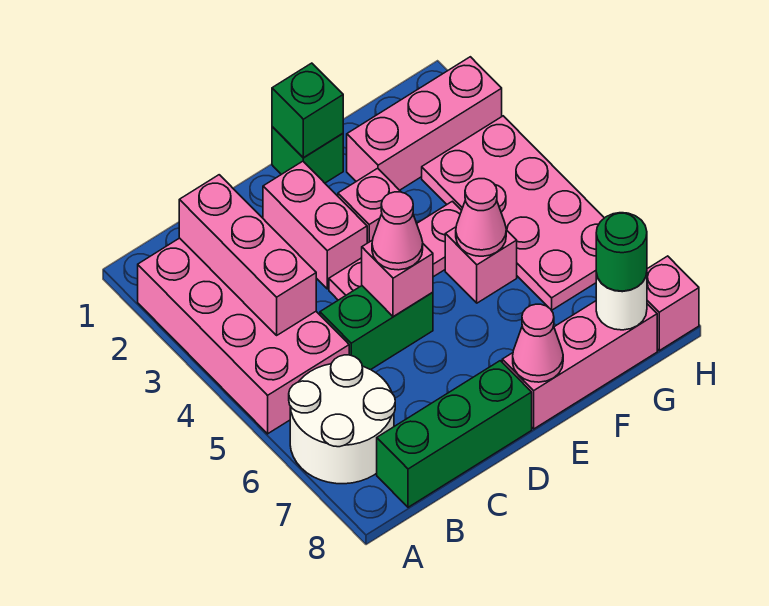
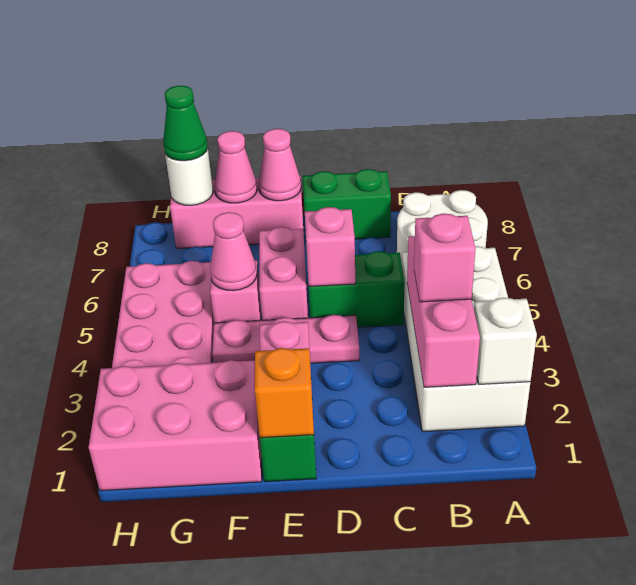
pink brick A2:B5 level 1 -> white brick A2:B5 level 1
none -> white brick A2 level 2
green brick B8:D8 level 1 -> green brick C8:D8 level 1
pink brick D2:D3 level 1 -> pink brick E5:E6 level 1
pink cone D5 level 3 -> pink cone F8 level 2
green brick E1 level 2 -> orange brick E1 level 2
pink brick F2:H2 level 1 -> pink brick F1:H2 level 1
green round brick G8 level 3 -> green cone G8 level 3
pink brick H8 level 1 -> pink brick B3 level 3

